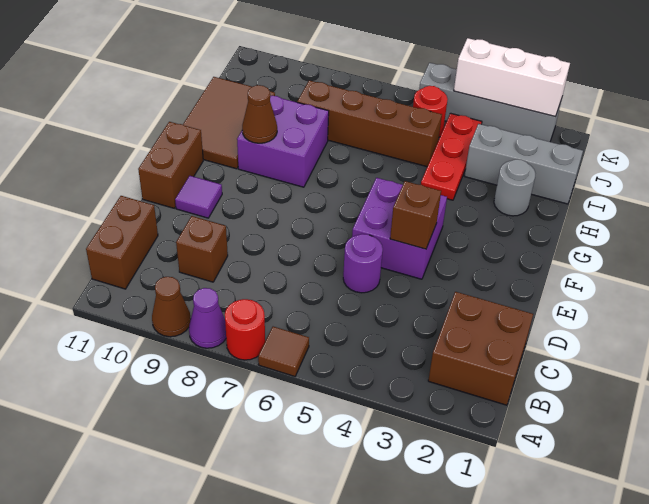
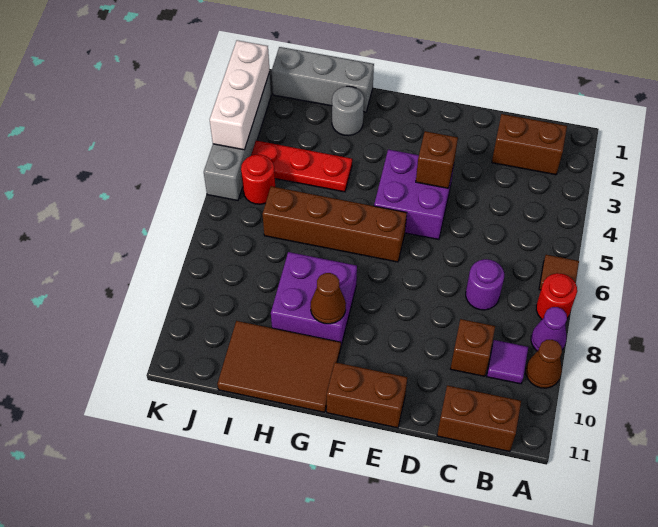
brown brick B1:C2 level 1 -> brown brick B2:C2 level 1
purple round brick D5 level 1 -> purple round brick C7 level 1
purple tile E10 level 1 -> purple tile B9 level 1
grey brick I1:I3 level 1 -> grey brick H1:J1 level 1
brown brick I5:I8 level 1 -> brown brick F6:I6 level 1

